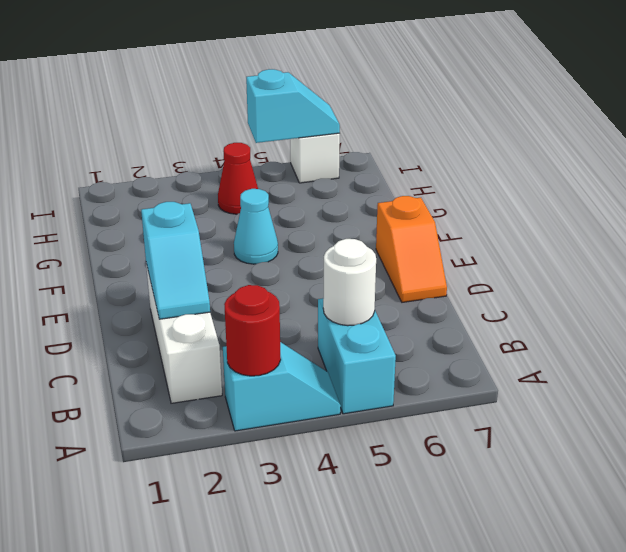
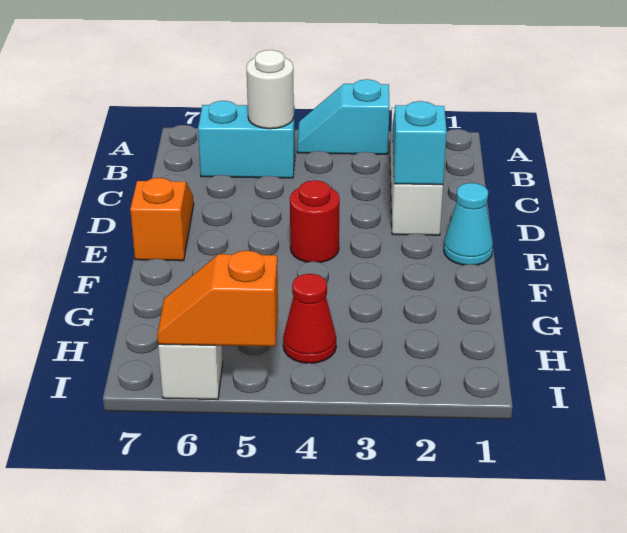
red round brick A3 level 2 -> red round brick E4 level 1
cyan brick A5:B5 level 1 -> cyan brick B5:B6 level 1
cyan cone F4 level 1 -> cyan cone E1 level 1
cyan slope I5:I6 level 2 top 5 -> orange slope I5:I6 level 2 top 5

